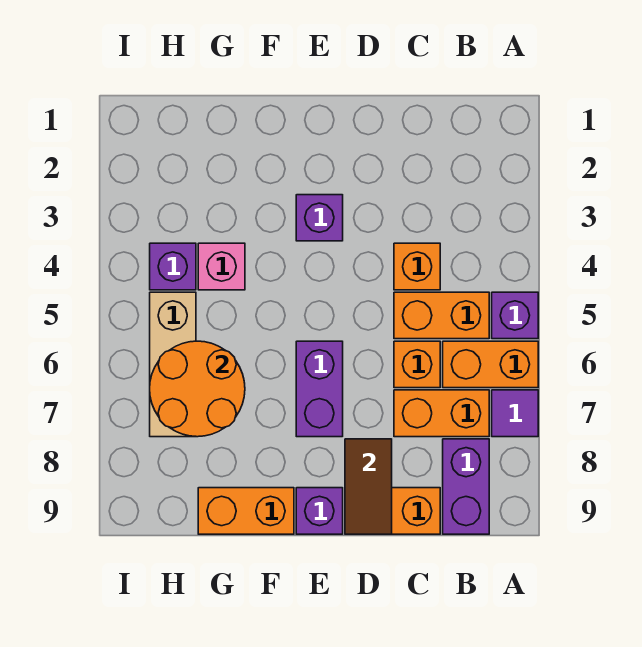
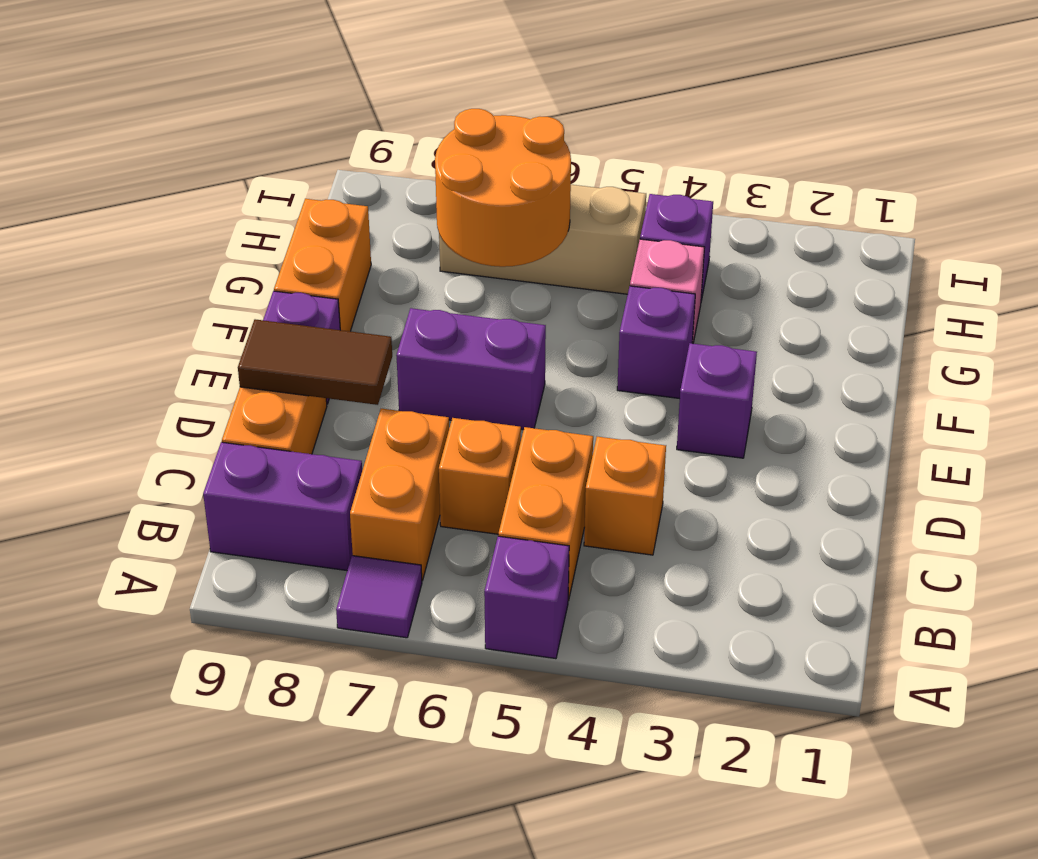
orange brick A6:B6 level 1 -> none
none -> purple brick F4 level 1

